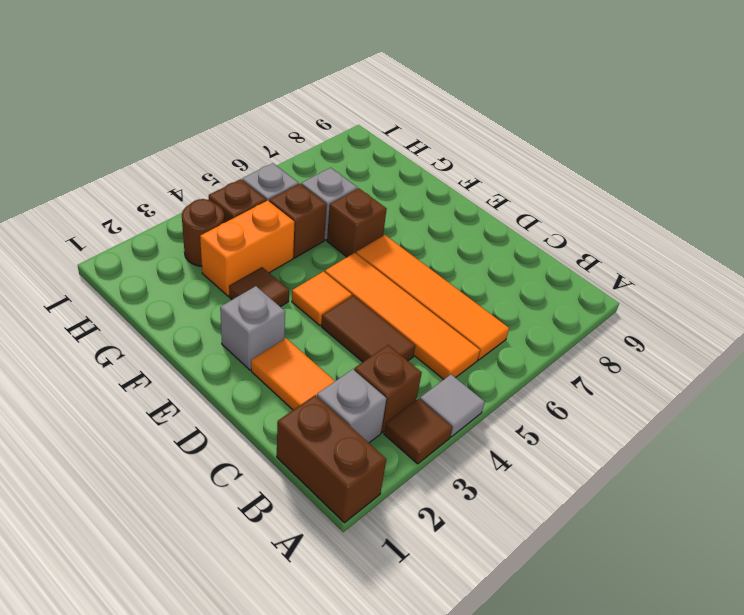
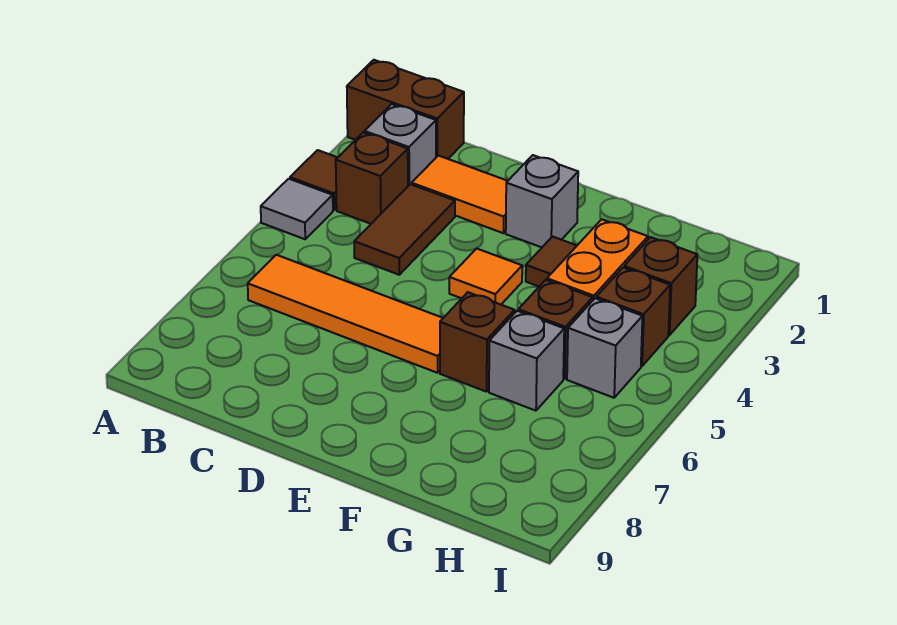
orange tile B5:E5 level 1 -> none
brown tile C4:D4 level 1 -> brown tile C3:C4 level 1
brown round brick H3 level 1 -> brown brick H3 level 1

